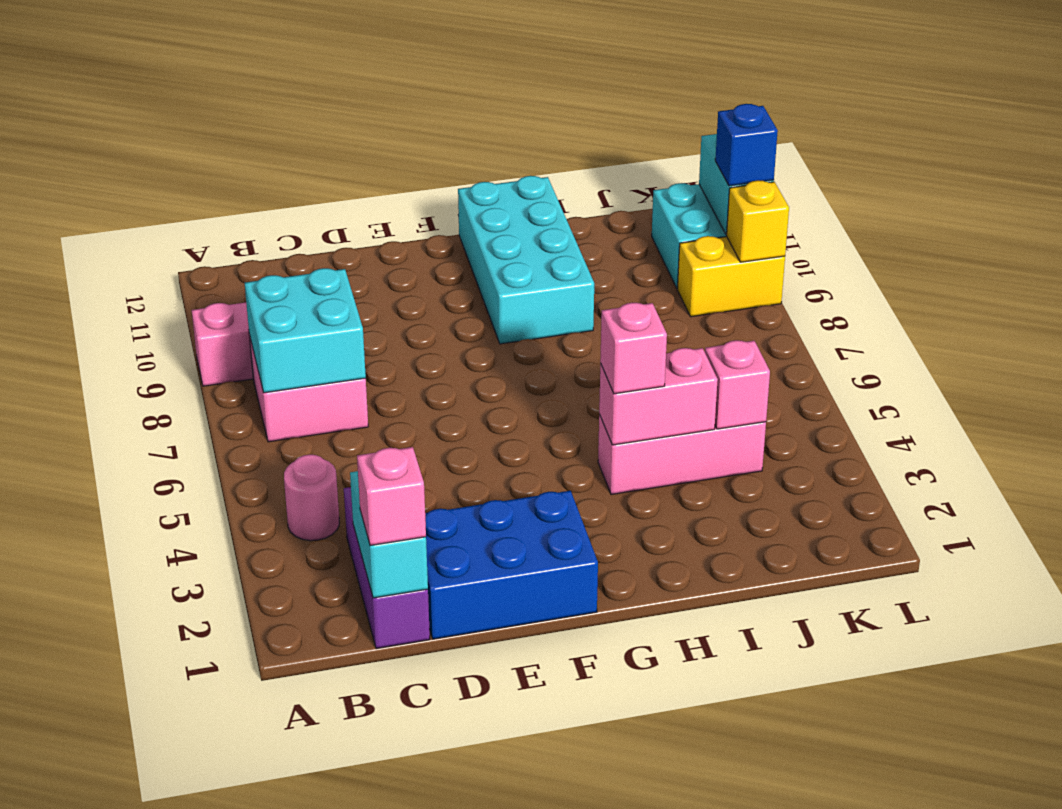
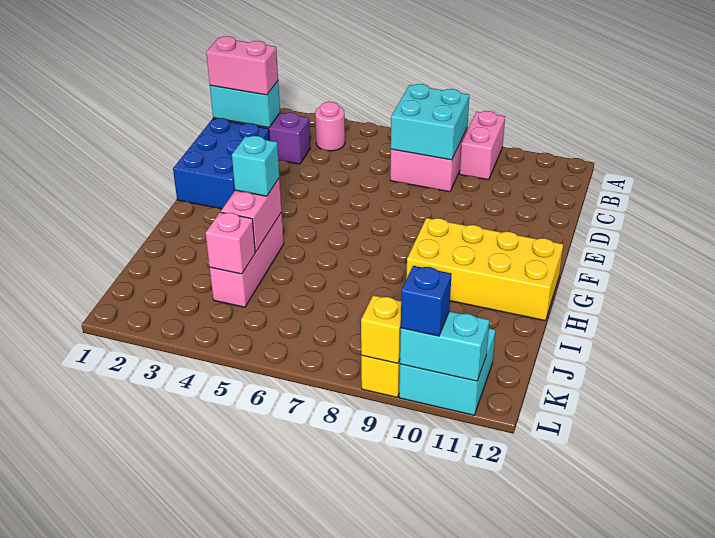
pink brick C1 level 3 -> pink brick C1:C2 level 3
cyan brick G9:H12 level 1 -> yellow brick G9:H12 level 1
pink brick H4 level 3 -> cyan brick H4 level 3

